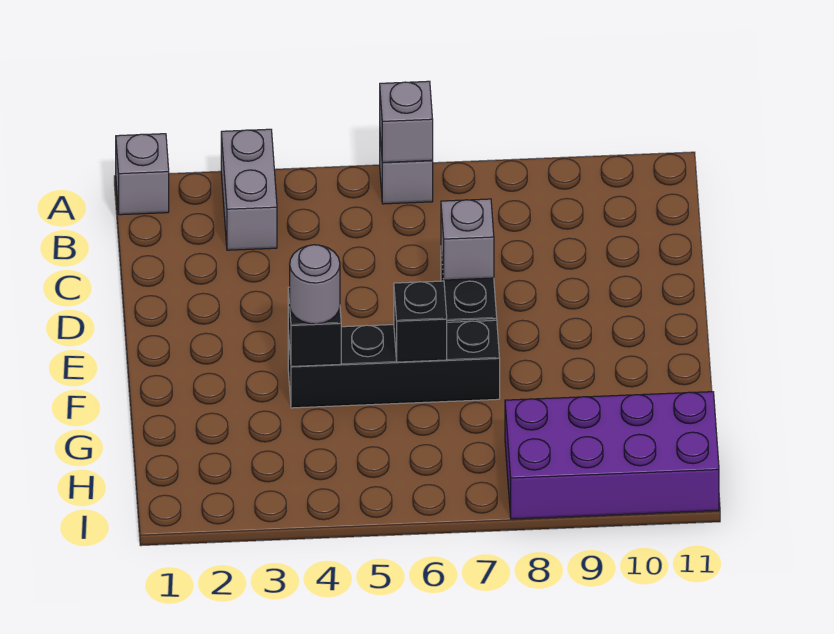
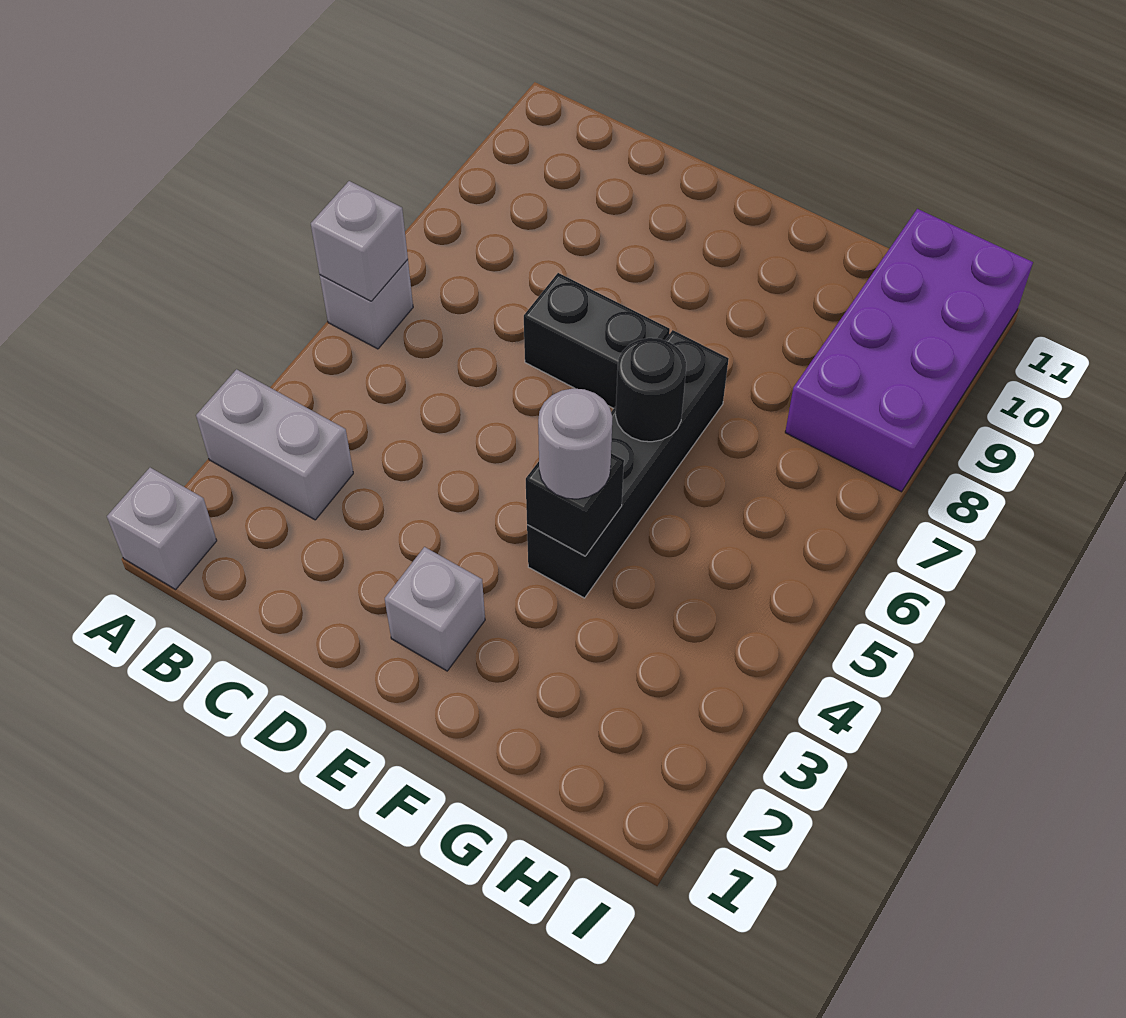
grey brick D7 level 2 -> grey brick E2 level 1
black brick F6 level 2 -> black round brick F6 level 2

